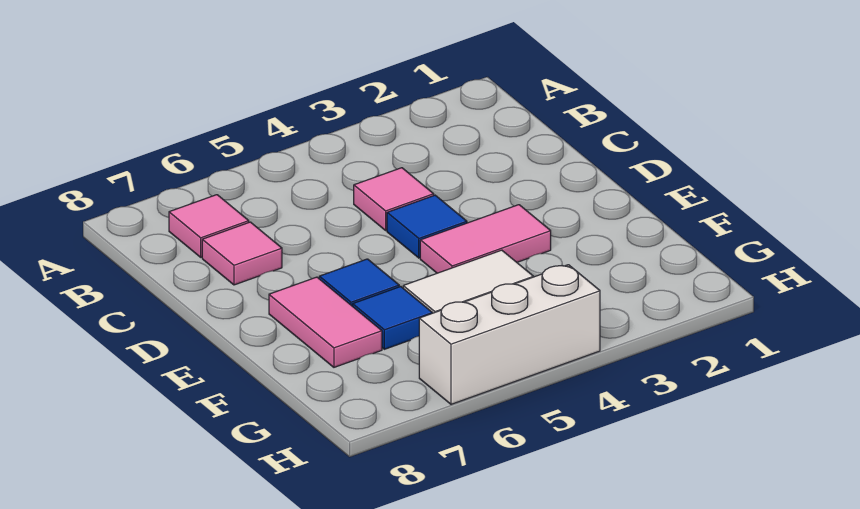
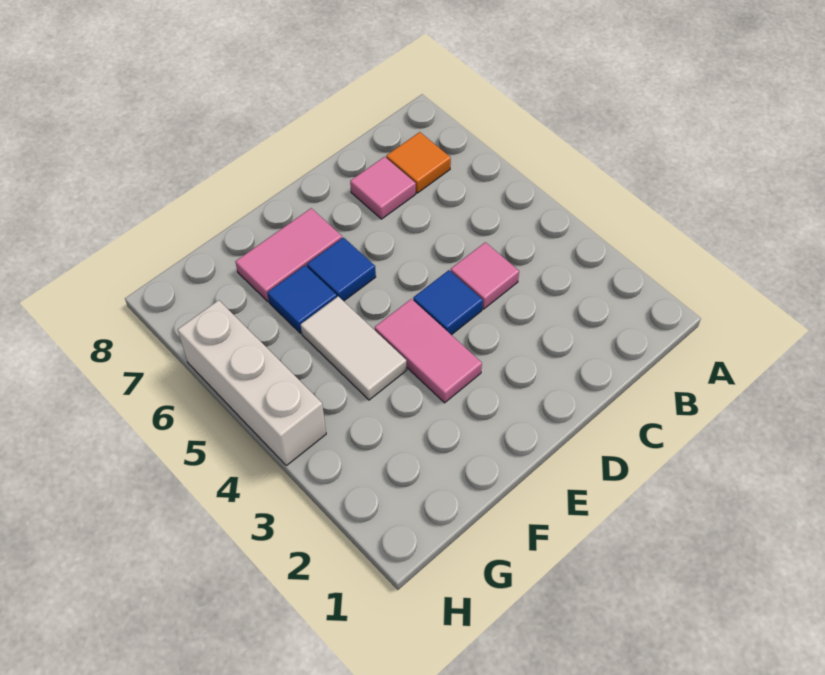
pink tile B7 level 1 -> orange tile B7 level 1

